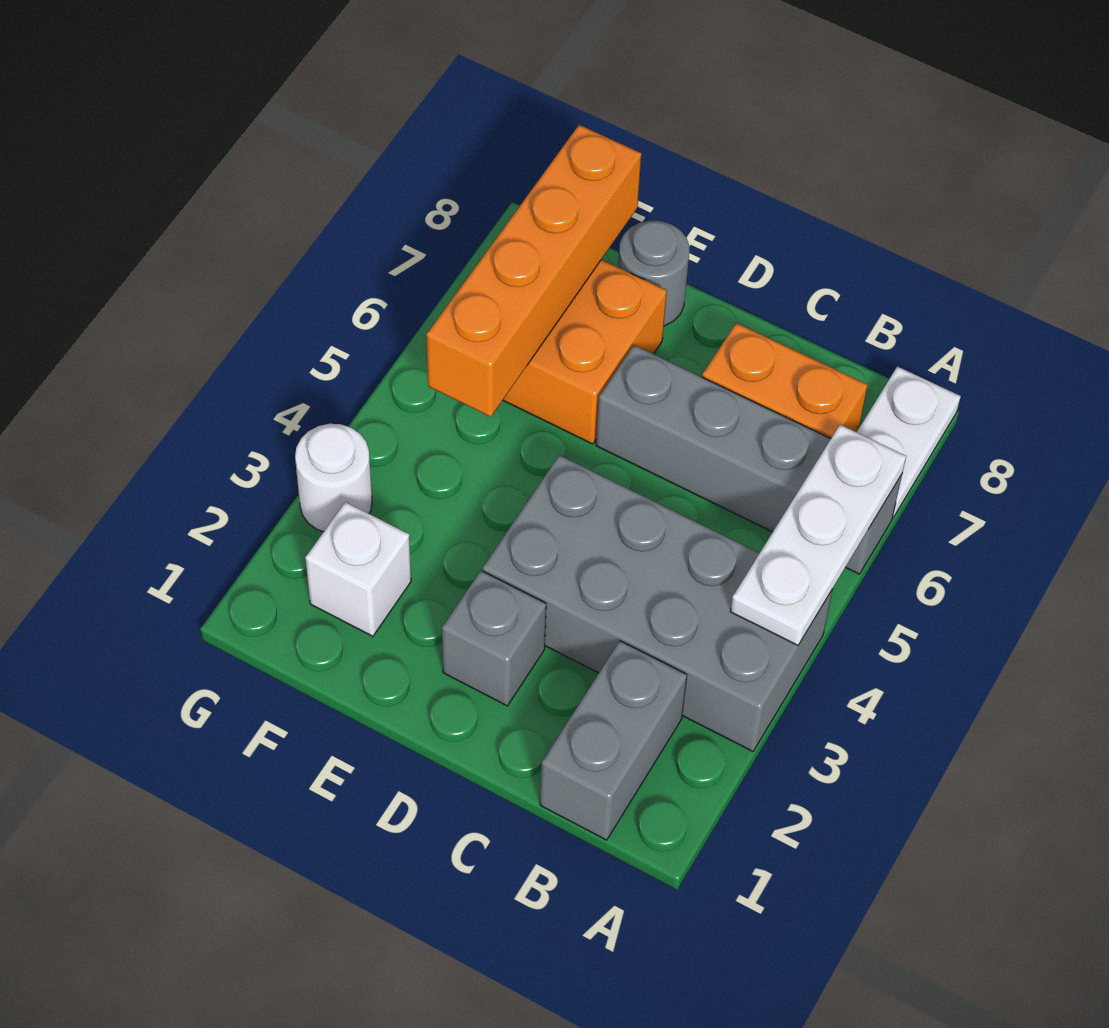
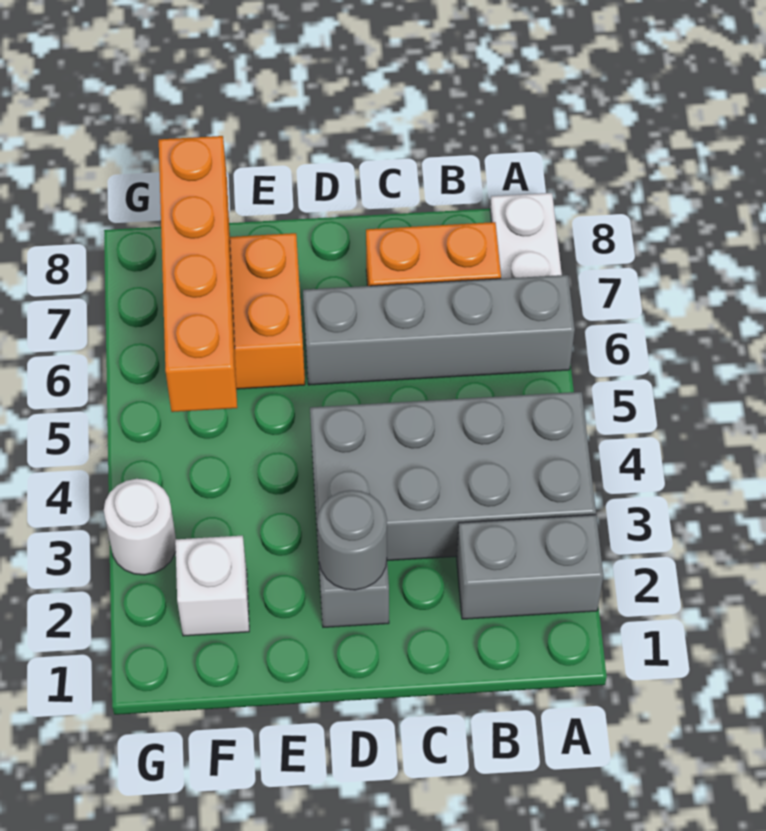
white plate A4:A6 level 2 -> none
grey brick B1:B2 level 1 -> grey brick A2:B2 level 1
grey round brick E8 level 1 -> grey round brick D2 level 2

